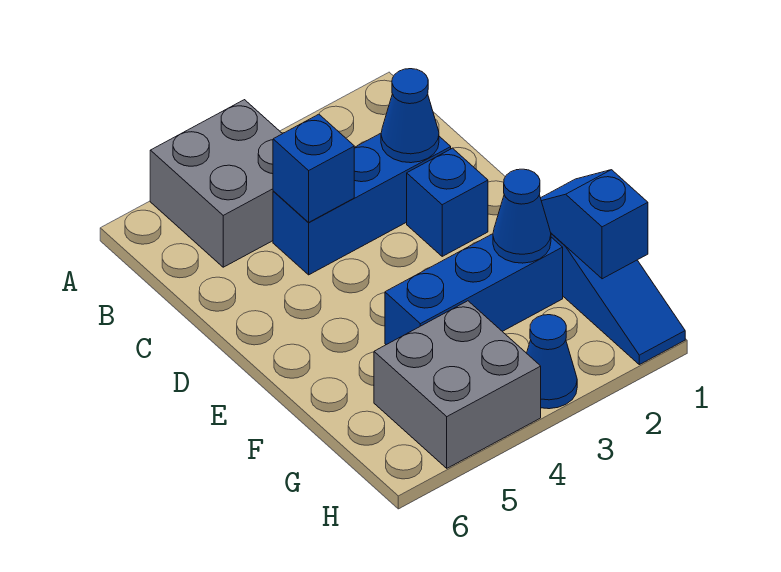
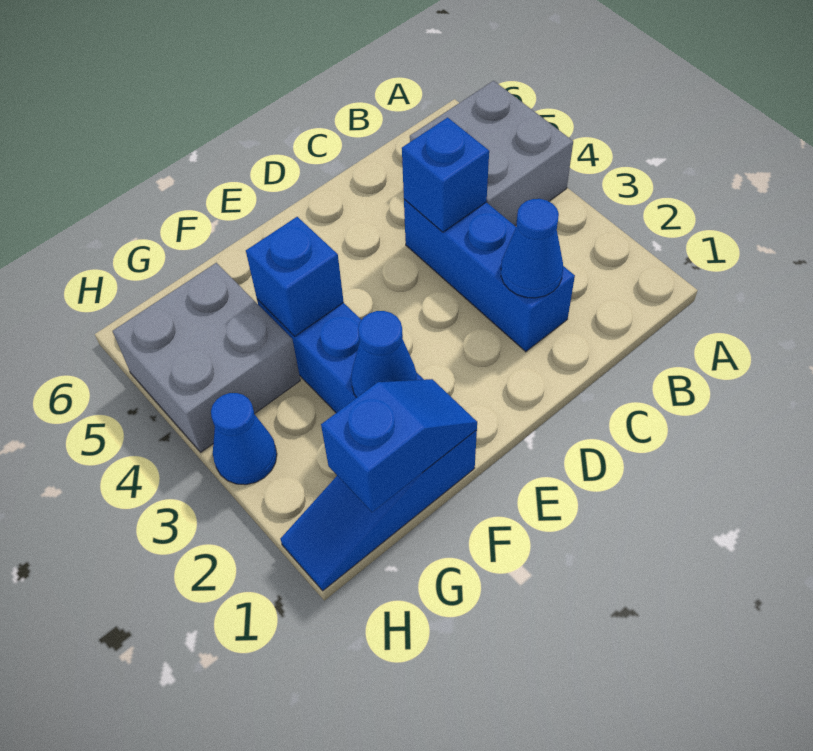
blue brick D2 level 1 -> blue brick F4 level 2

